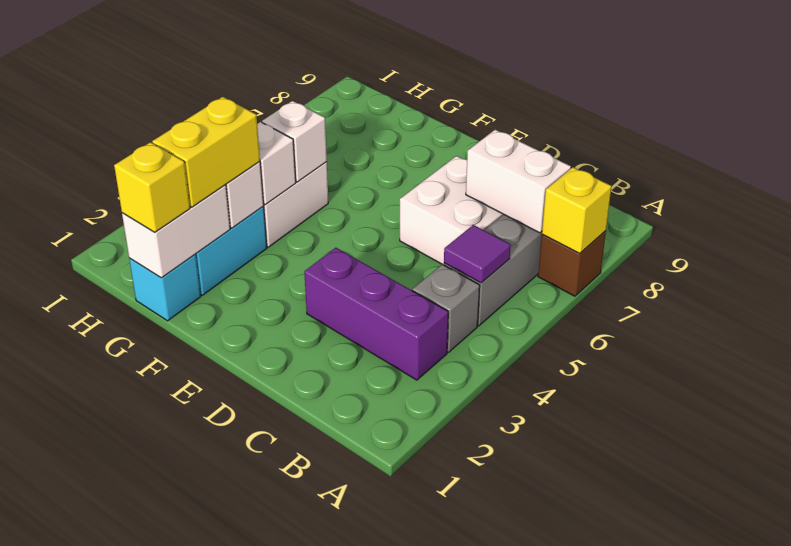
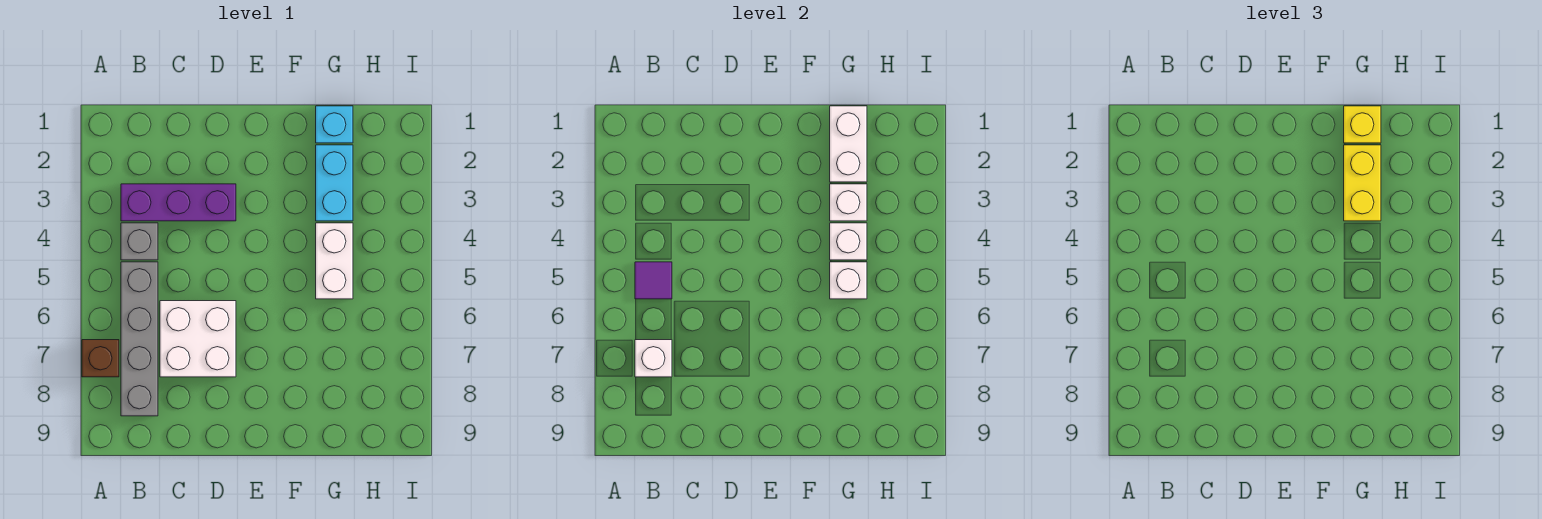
yellow brick A7 level 2 -> none
white brick B7:C7 level 2 -> white brick B7 level 2

